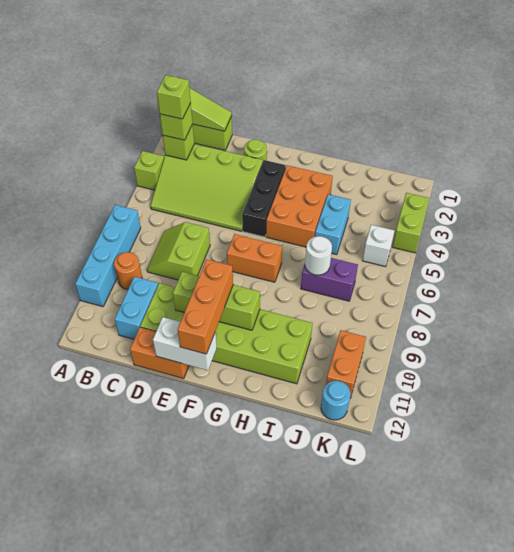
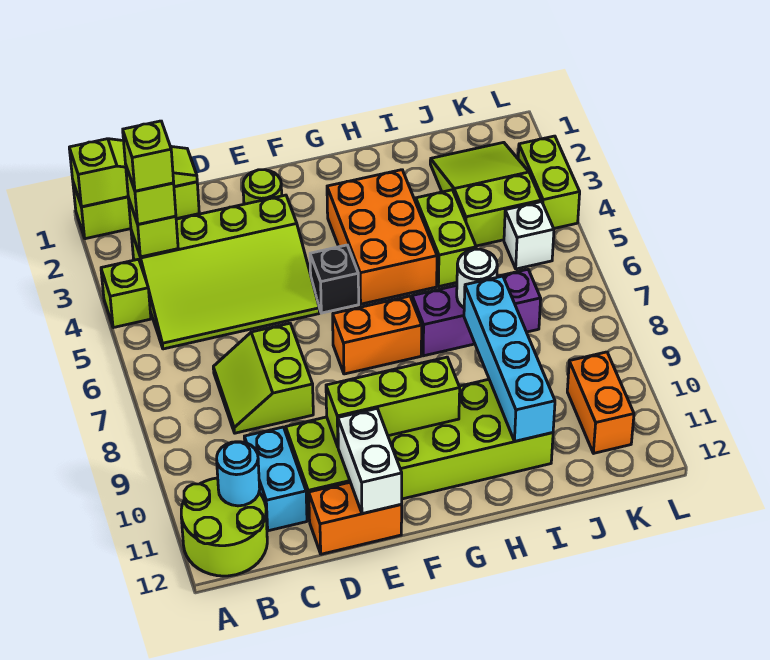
cyan brick A7:A10 level 1 -> cyan brick I8:I11 level 2
none -> lime round brick A11:B12 level 1
orange round brick B9 level 1 -> none
white brick E12:F12 level 2 -> white brick E11:E12 level 2
black brick F3:F5 level 1 -> black brick F5 level 1
orange brick F10:F12 level 3 -> none
cyan brick I4:I5 level 1 -> lime brick I4:I5 level 1
purple brick I7:J7 level 1 -> purple brick H7:J7 level 1
none -> lime slope J2:K4 level 1 top 4
cyan round brick K12 level 1 -> cyan round brick B11 level 2

